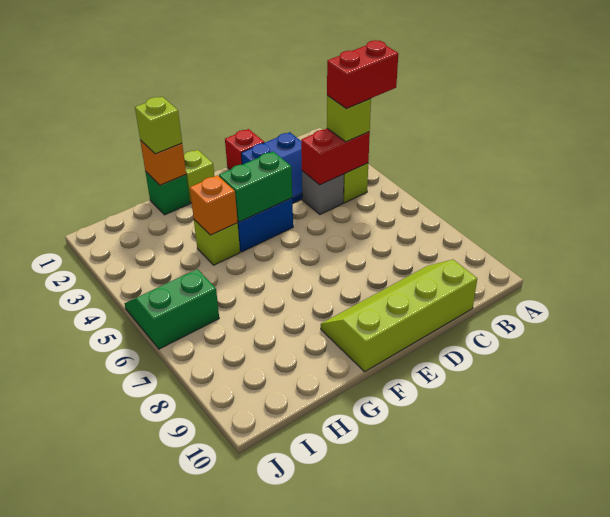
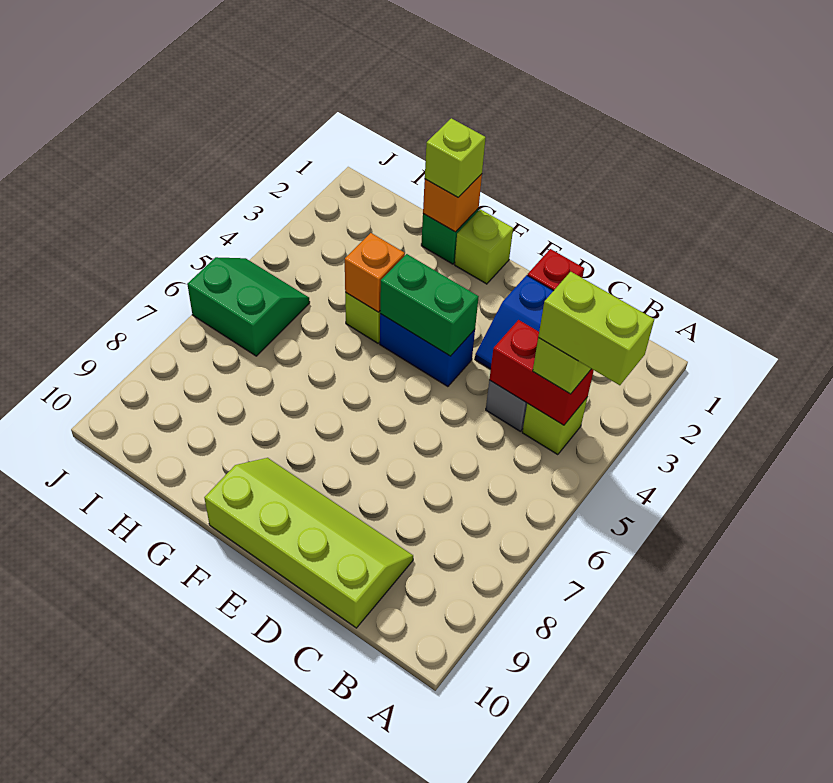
red brick A4:B4 level 4 -> lime brick A4:B4 level 4

